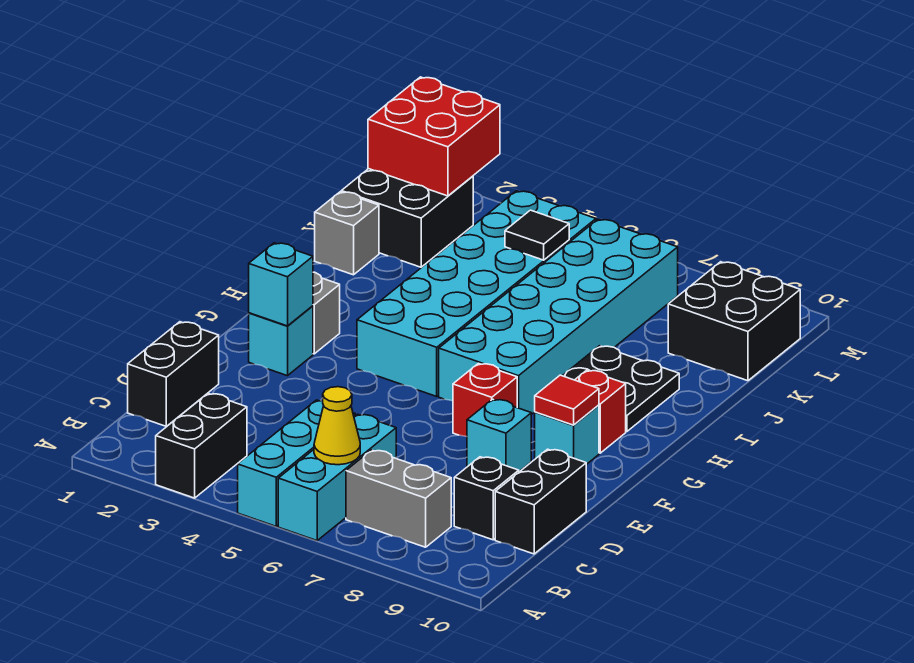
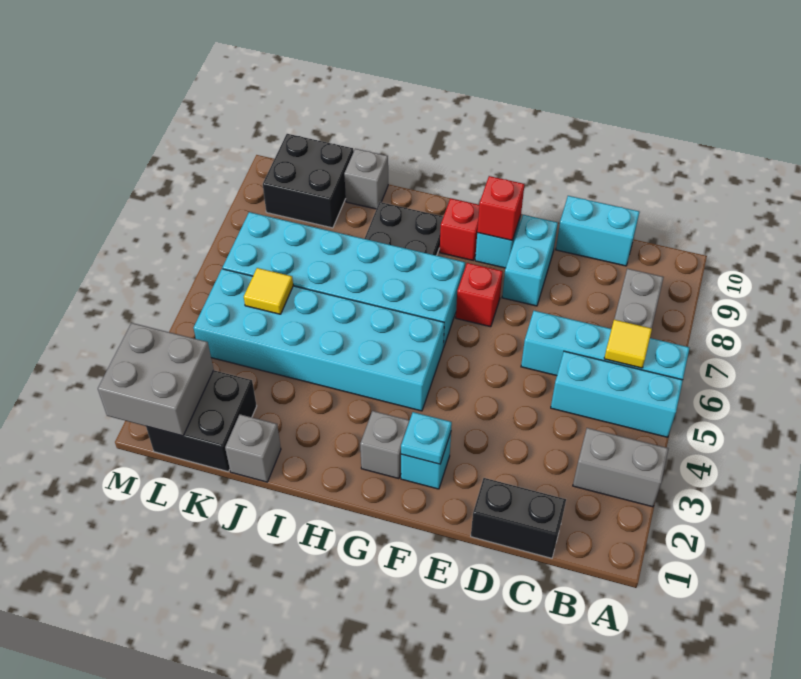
black brick A3:B3 level 1 -> grey brick A3:B3 level 1
cyan brick A6:C6 level 1 -> cyan brick A6:D6 level 1
yellow cone B6 level 2 -> yellow tile B6 level 2
black brick C9 level 1 -> none
black brick C10:D10 level 1 -> cyan brick C10:D10 level 1
cyan brick E8 level 1 -> cyan brick E8:E9 level 1
cyan brick F2 level 2 -> cyan plate F2 level 2
red tile F9 level 2 -> red brick F9 level 2
none -> grey brick J10 level 1
black tile K5 level 2 -> yellow tile K5 level 2
red brick L1:M2 level 2 -> grey brick L1:M2 level 2

